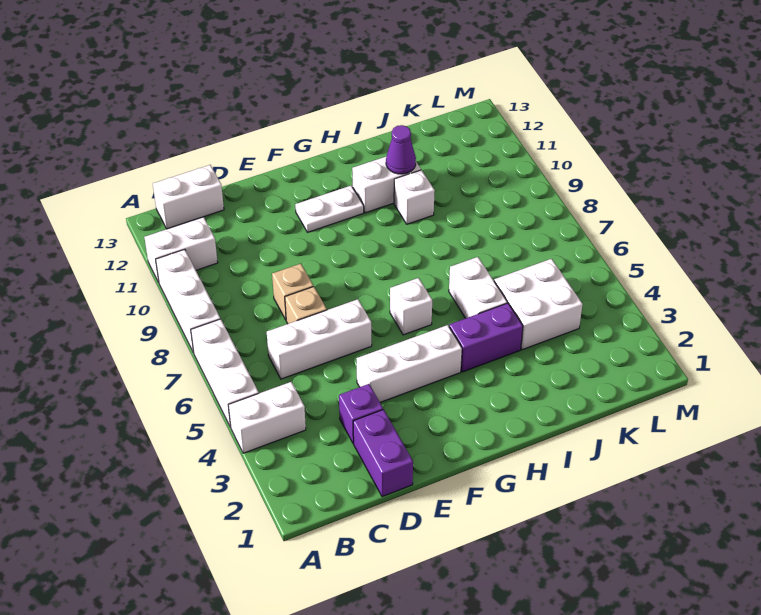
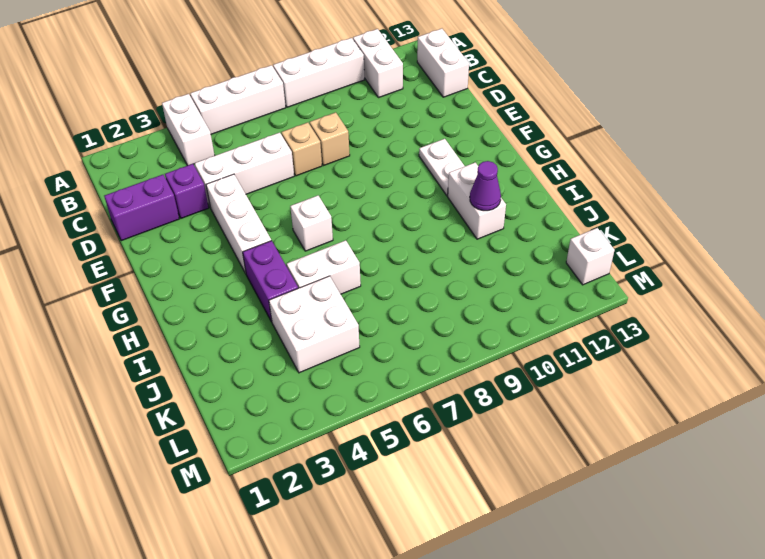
white brick C6:E6 level 1 -> white brick D4:D6 level 1
white brick I10 level 1 -> white brick L13 level 1

